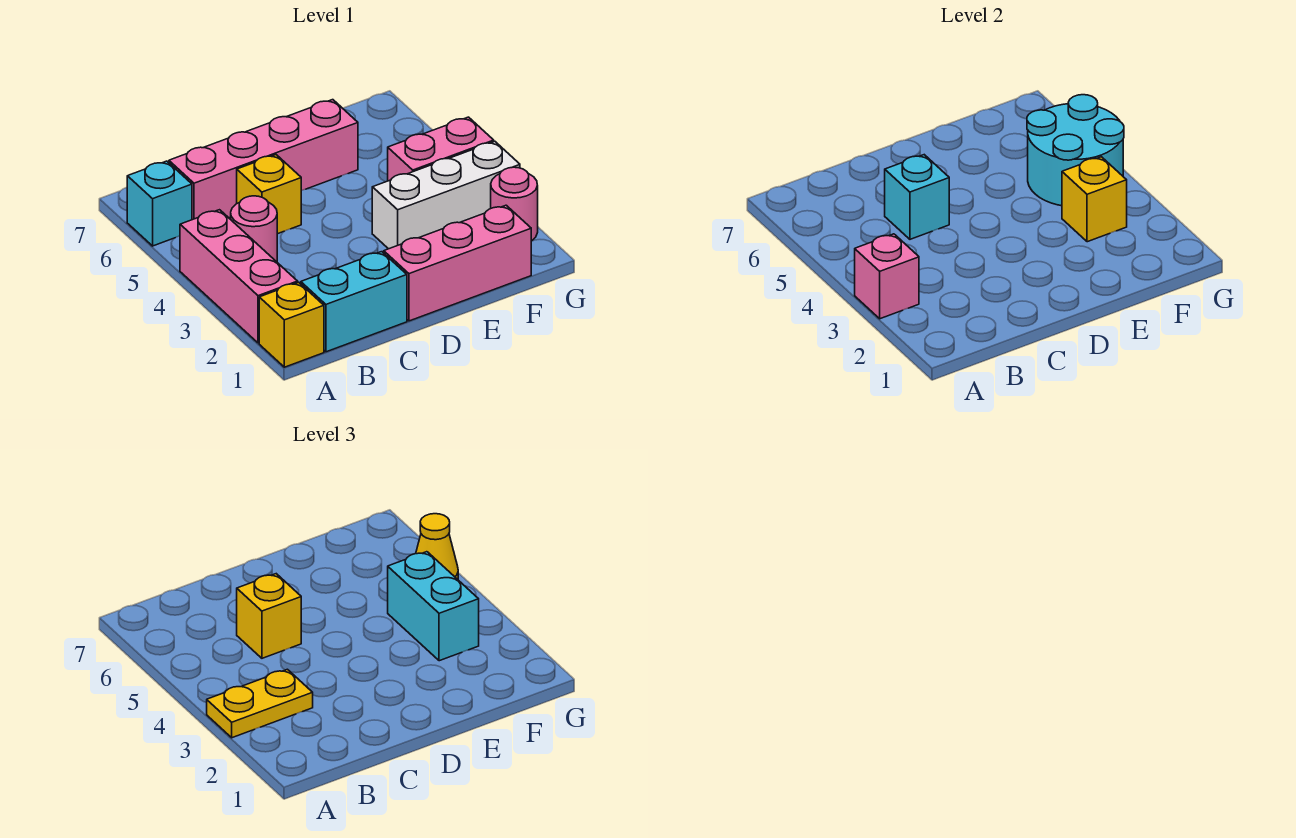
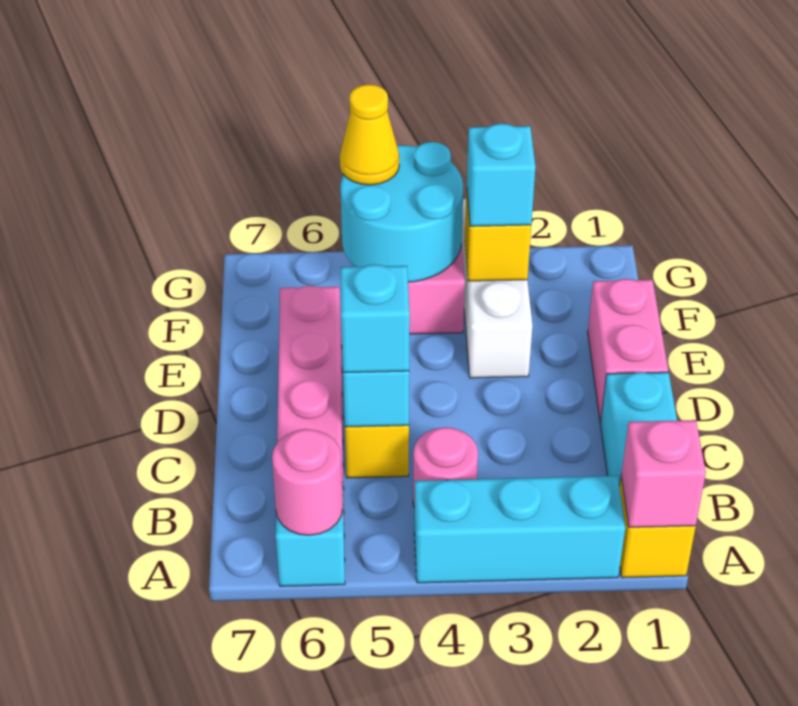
pink brick A2:A4 level 1 -> cyan brick A2:A4 level 1
pink brick A3 level 2 -> pink brick A1 level 2
yellow plate A3:B3 level 3 -> none
yellow brick C5 level 3 -> cyan brick C5 level 3
pink brick D1:F1 level 1 -> pink brick D1:E1 level 1
cyan brick F3:F4 level 3 -> cyan brick F3 level 3
pink round brick G2 level 1 -> pink round brick A6 level 2

